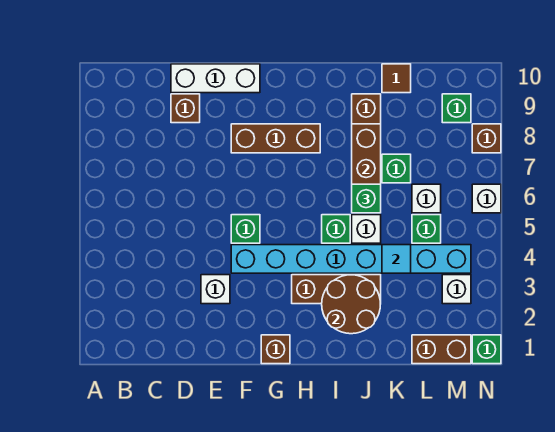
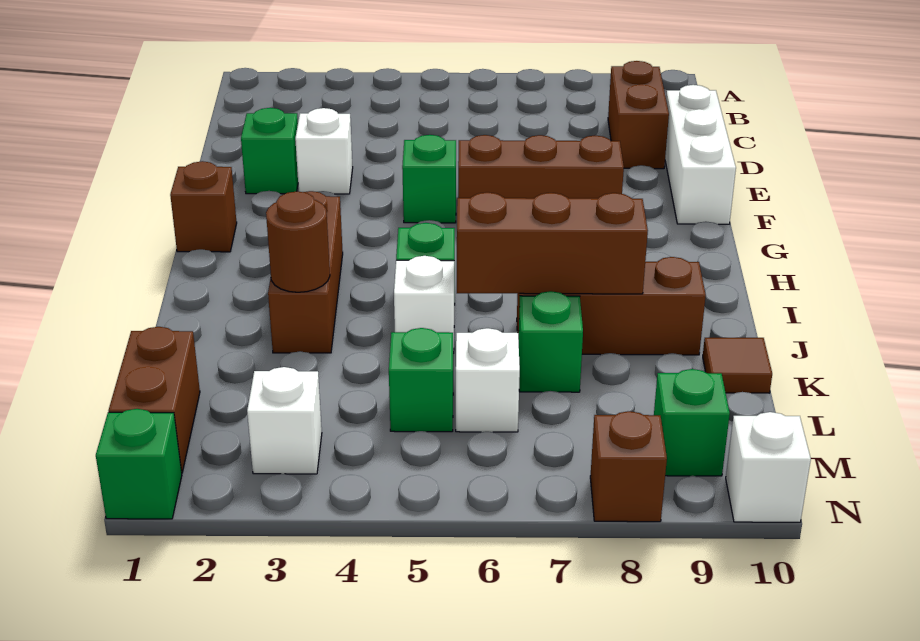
brown brick D9 level 1 -> brown brick C9:D9 level 1
cyan brick F4:M4 level 1 -> none
brown brick F8:H8 level 1 -> brown brick F6:F8 level 1
brown round brick I2:J3 level 2 -> brown round brick J3 level 2
green brick J6 level 3 -> green brick E2 level 1
cyan tile K4 level 2 -> none
white brick N6 level 1 -> white brick N10 level 1

